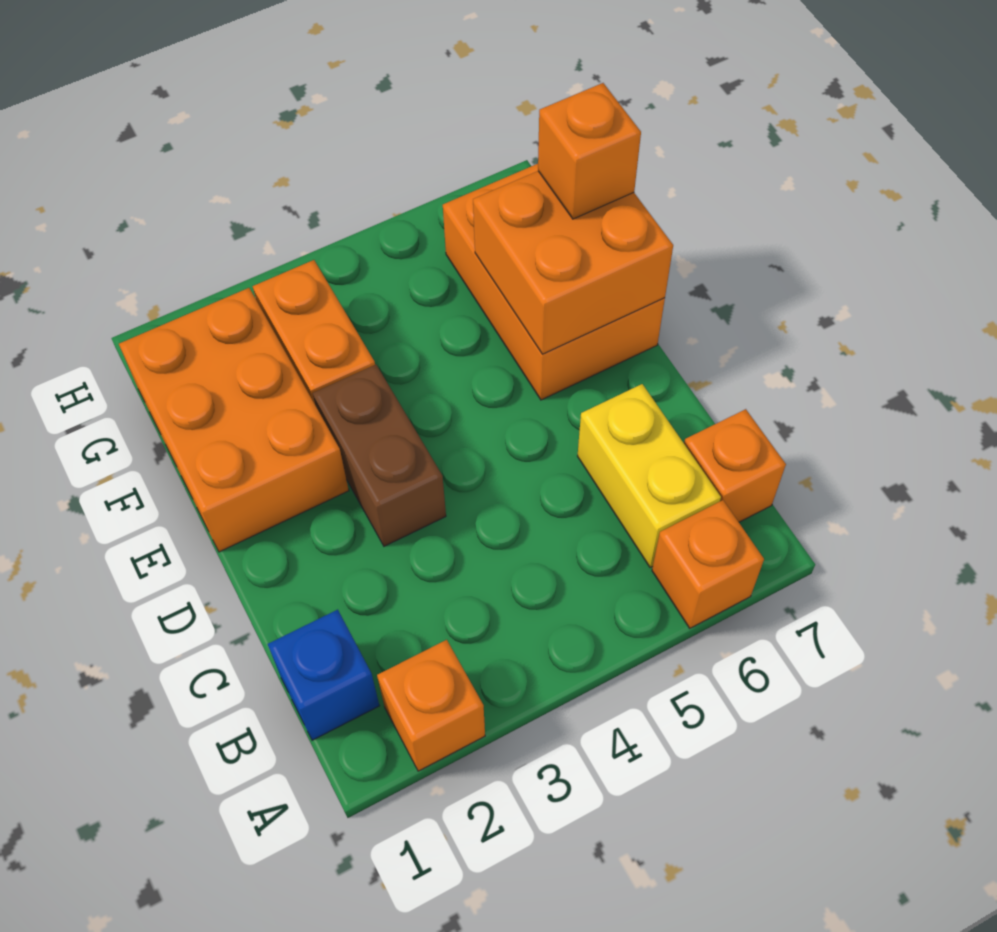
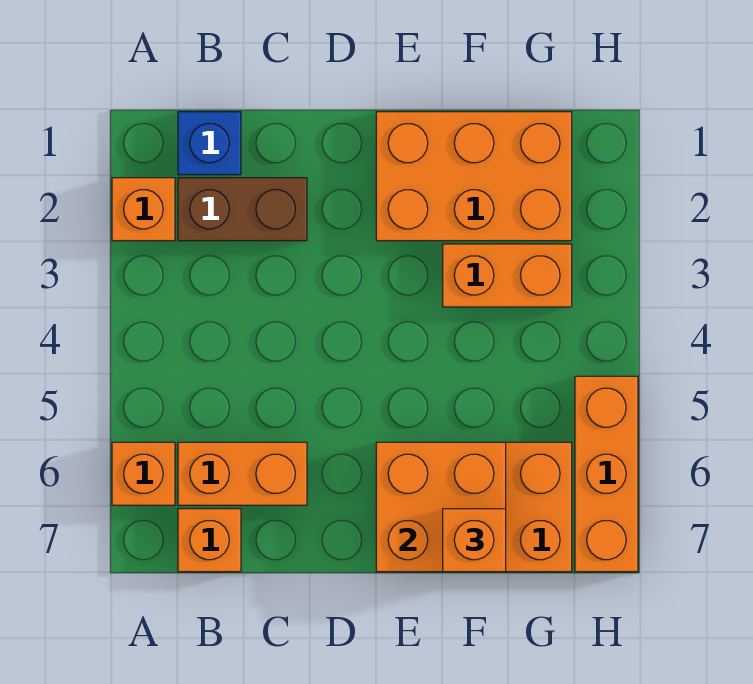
yellow brick B6:C6 level 1 -> orange brick B6:C6 level 1
brown brick D3:E3 level 1 -> brown brick B2:C2 level 1
none -> orange brick H5:H7 level 1

